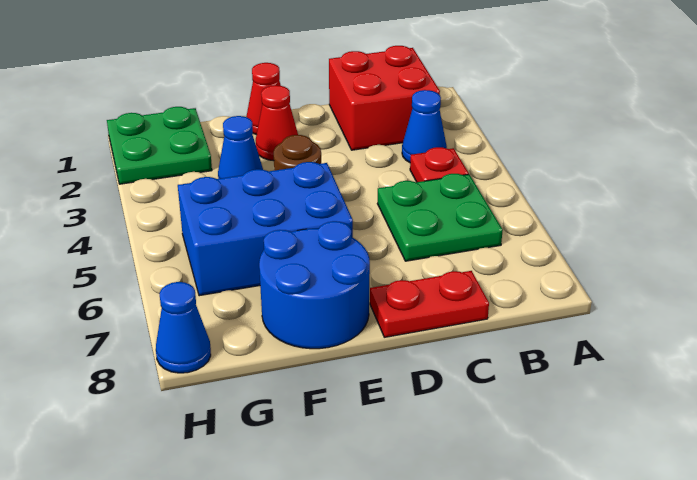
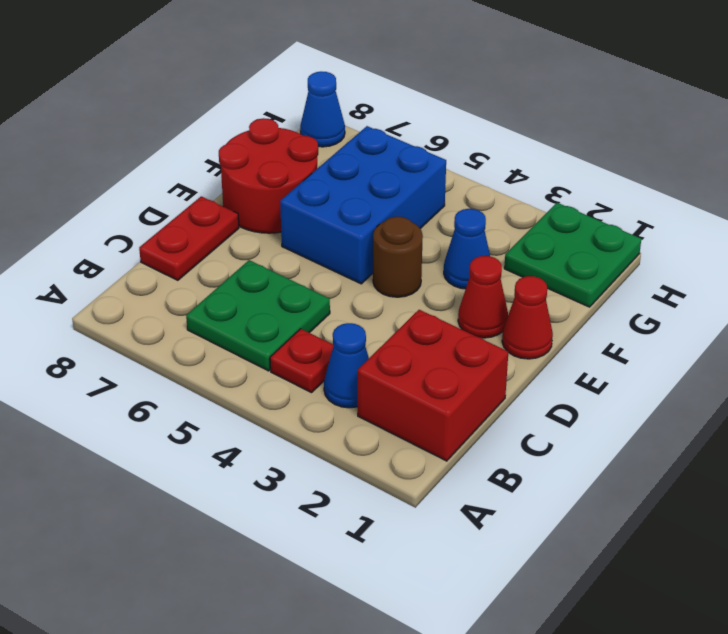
blue round brick E7:F8 level 1 -> red round brick E7:F8 level 1

